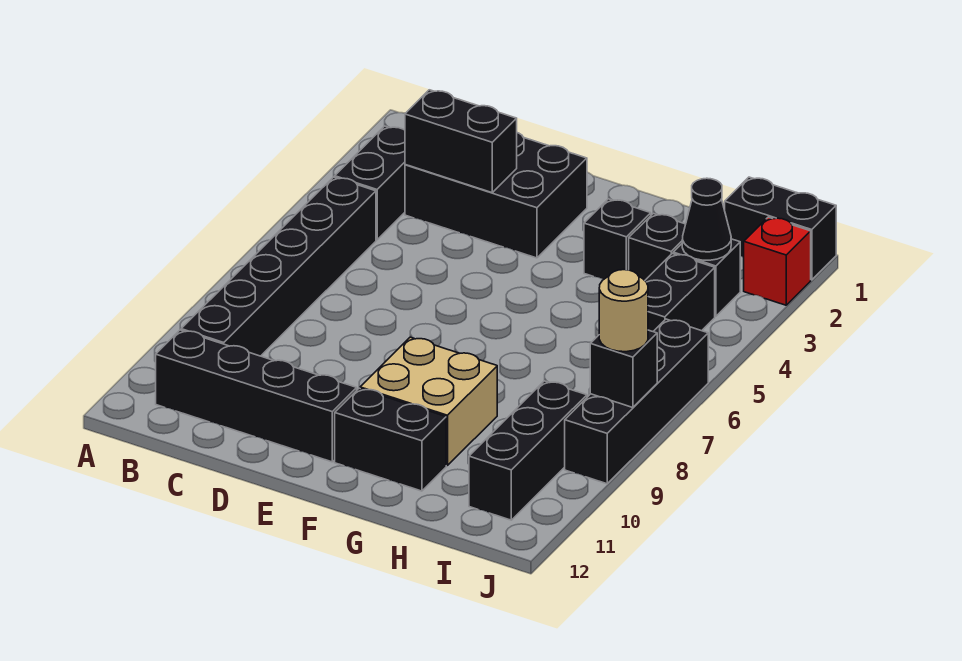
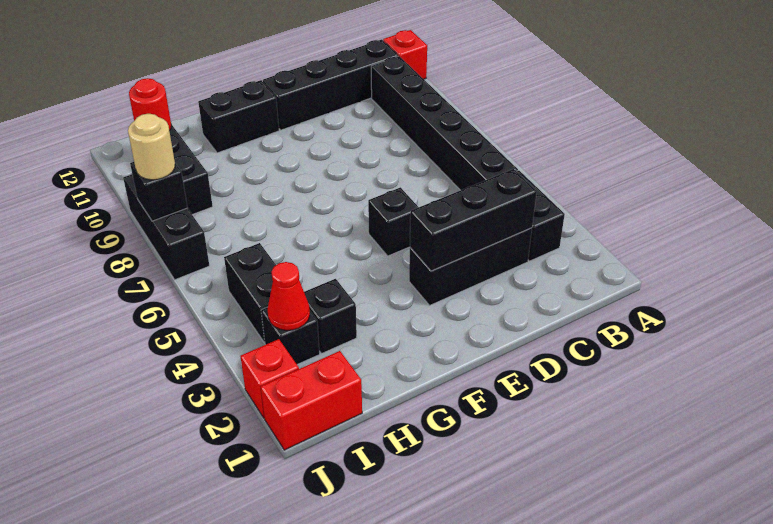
none -> red brick A11 level 1
black brick C2:E3 level 1 -> black brick C3:E3 level 1
black brick C3:D3 level 2 -> black brick C3:E3 level 2
tan brick F9:G10 level 1 -> none
black brick G3 level 1 -> black brick E5 level 1
black brick I1:J1 level 1 -> red brick I1:J1 level 1
black cone I3 level 2 -> red cone I3 level 2
none -> red round brick I11 level 2
black brick J6:J9 level 1 -> black brick J7:J9 level 1

